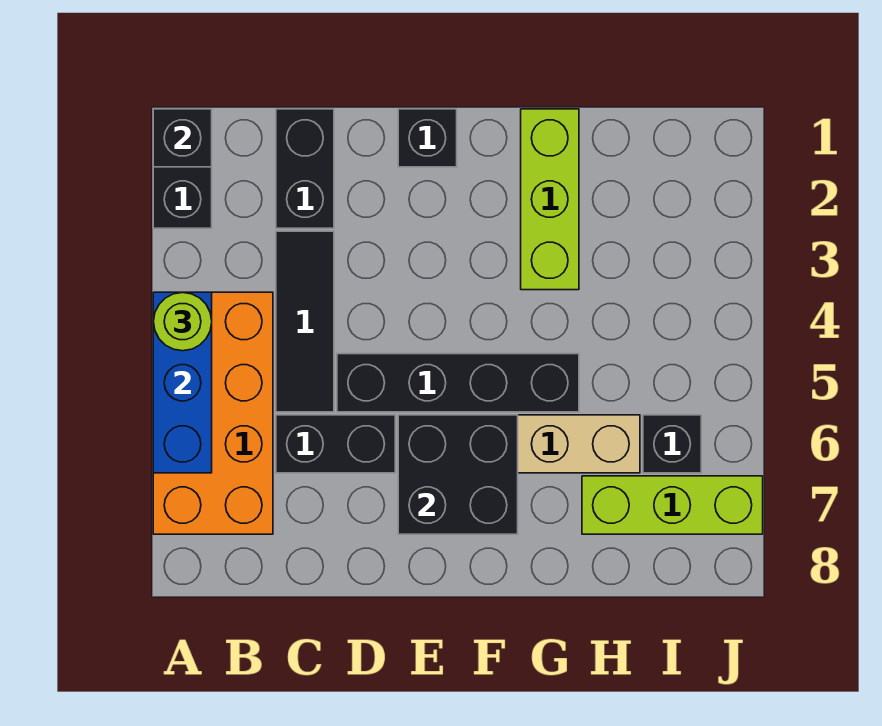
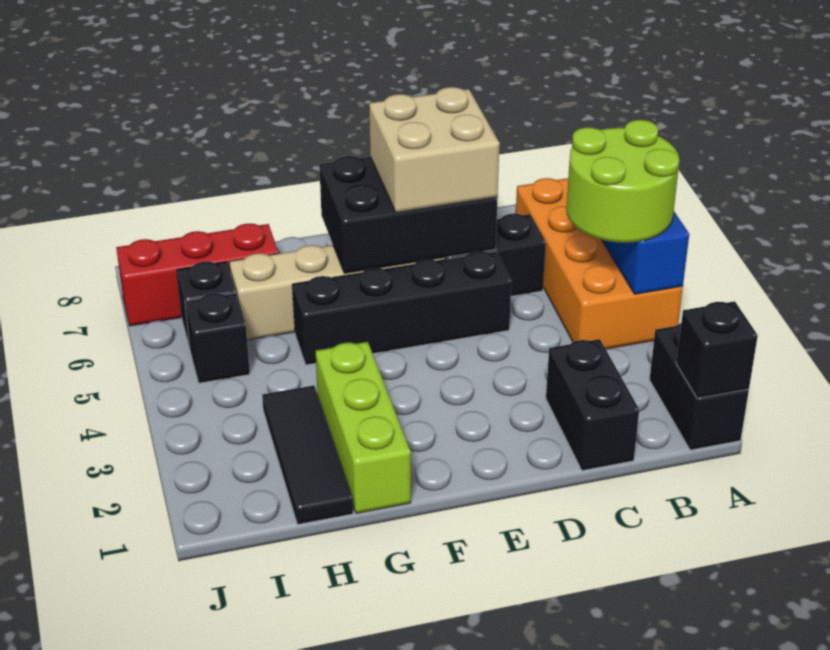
lime round brick A4 level 3 -> lime round brick A4:B5 level 3
black tile C3:C5 level 1 -> black tile H1:H3 level 1
none -> tan brick D6:E7 level 3
black brick E1 level 1 -> black brick I5 level 1
black brick E6:F7 level 2 -> black brick D6:F7 level 2
lime brick H7:J7 level 1 -> red brick H7:J7 level 1

